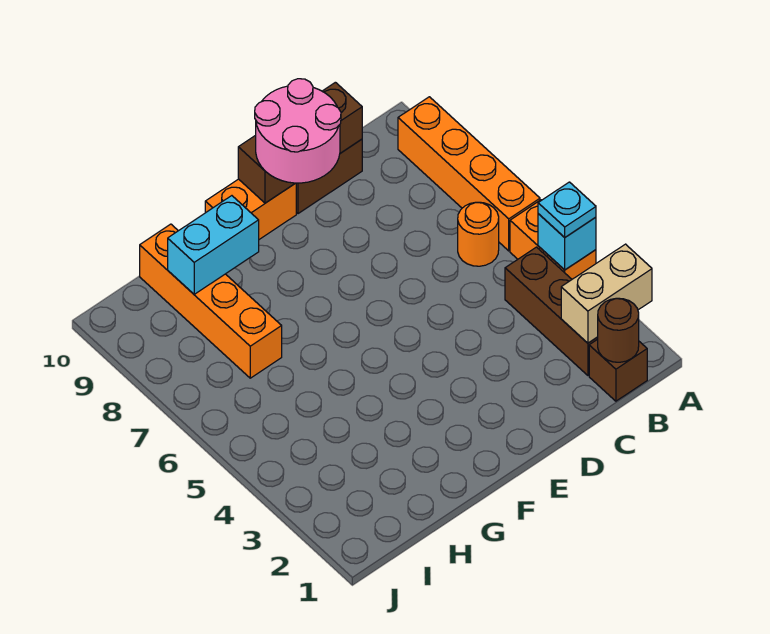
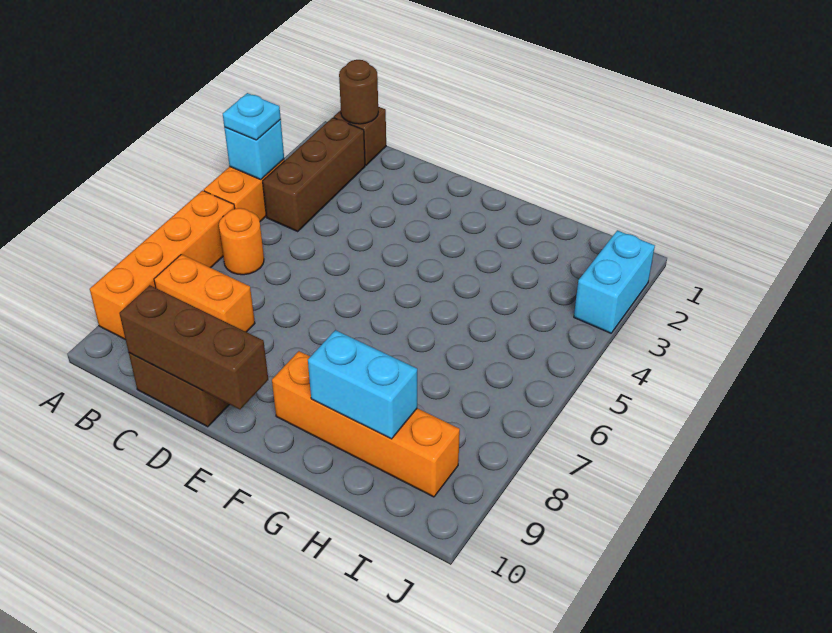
tan brick A2:B2 level 2 -> none
pink round brick D9:E10 level 3 -> none
orange brick E10:F10 level 1 -> orange brick B8:C8 level 1
orange brick H7:H10 level 1 -> orange brick F9:I9 level 1
none -> cyan brick J2:J3 level 1

